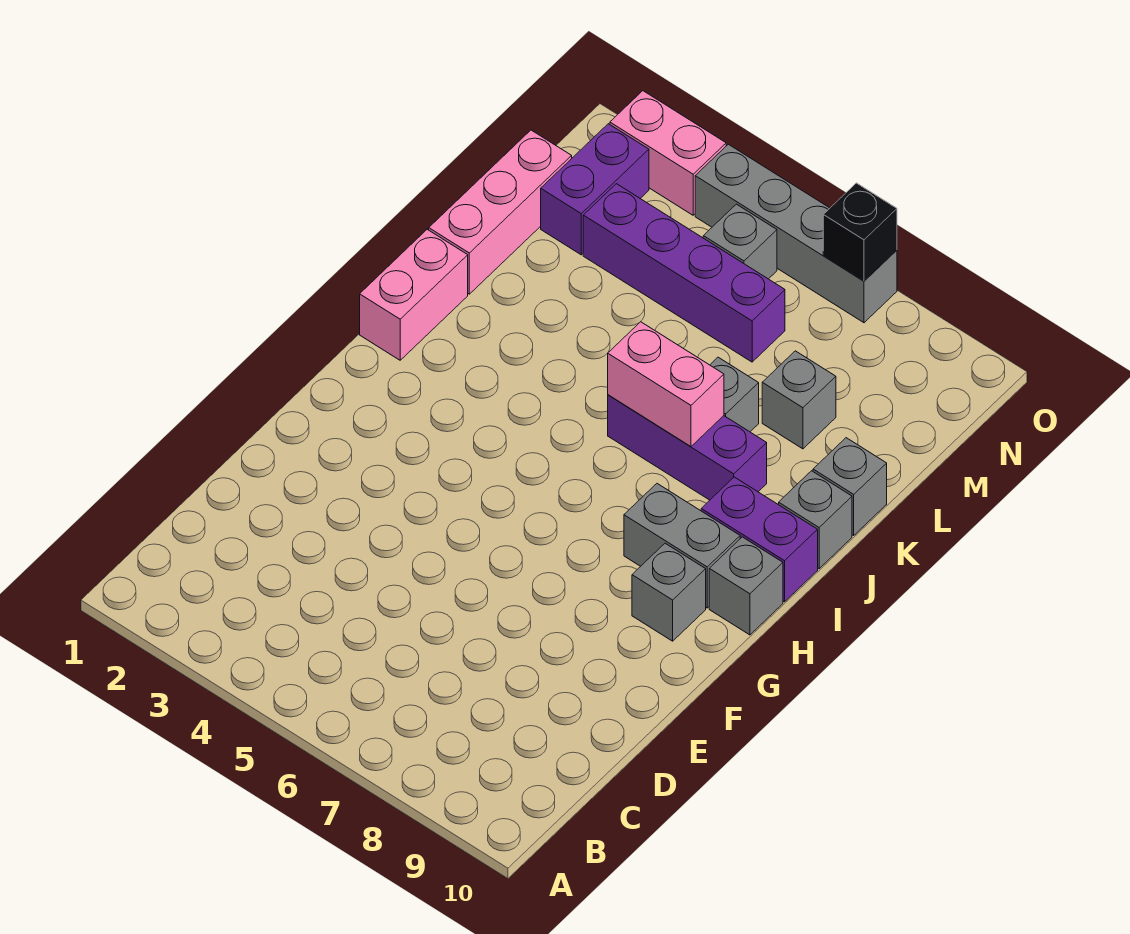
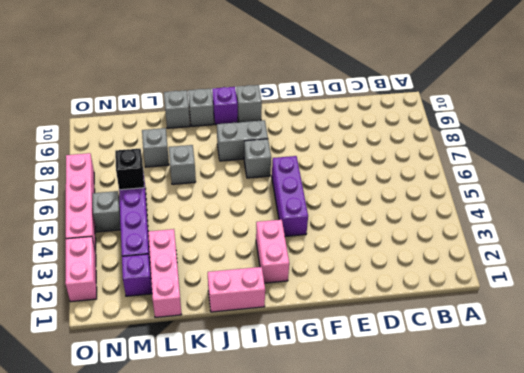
grey brick G9 level 1 -> grey brick H7 level 1
grey brick H8:H9 level 1 -> grey brick H8:I8 level 1
purple brick I9:I10 level 1 -> purple brick I10 level 1
purple brick J6:J8 level 1 -> purple brick G4:G6 level 1
pink brick J6:J7 level 2 -> pink brick H2:H3 level 1
pink brick K1:M1 level 1 -> pink brick L1:L3 level 1
purple brick M2:N2 level 1 -> purple brick M2 level 1
grey brick O4:O7 level 1 -> pink brick O4:O7 level 1
black brick O7 level 2 -> black brick M6 level 2

